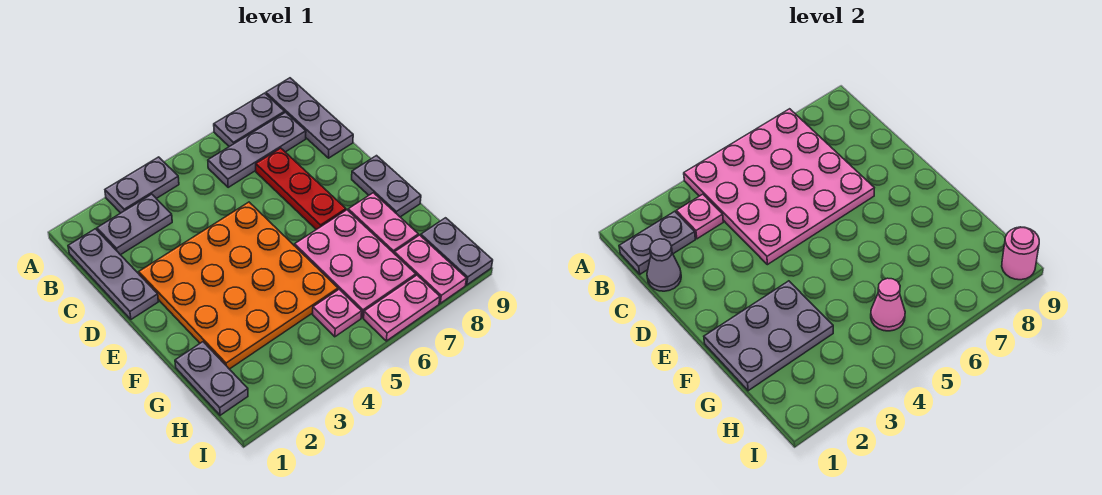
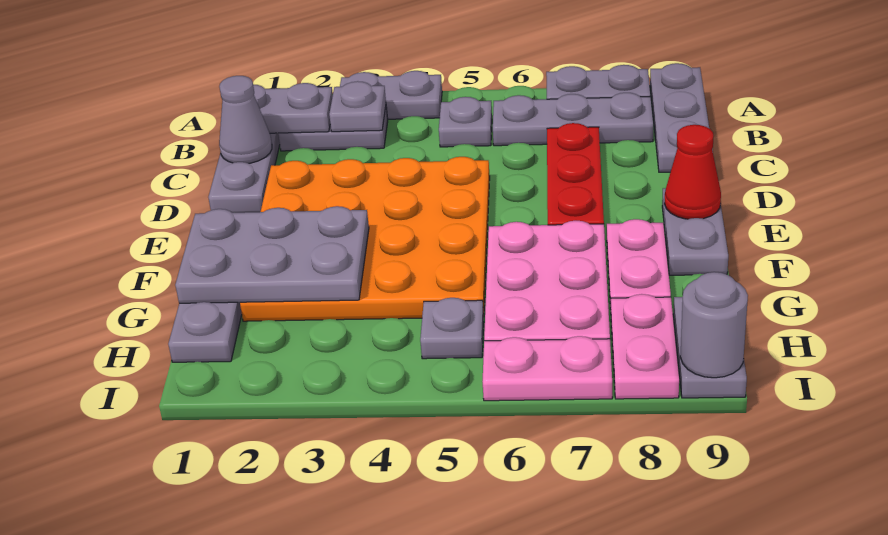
pink plate A4:D7 level 2 -> none
pink plate B3 level 2 -> grey plate B3 level 2
none -> grey plate B5 level 1
none -> red cone E9 level 2
pink plate H5 level 1 -> grey plate H5 level 1
pink cone H5 level 2 -> none
pink round brick I9 level 2 -> grey round brick I9 level 2

